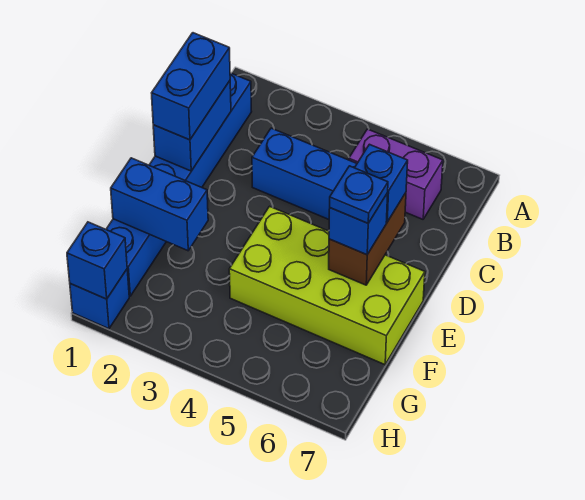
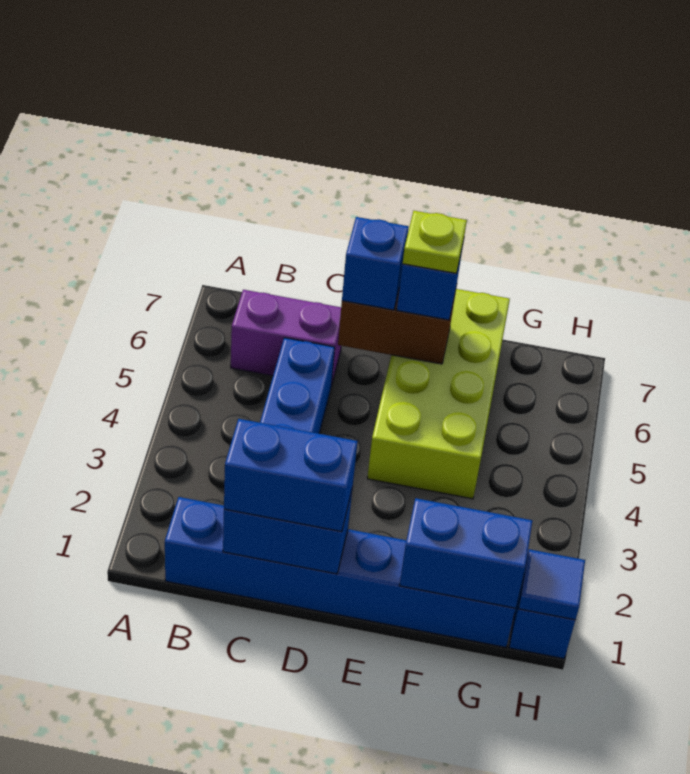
purple brick B5:B6 level 1 -> purple brick B6:C6 level 1
blue plate E6 level 4 -> lime plate E6 level 4
blue brick F1:F2 level 2 -> blue brick F1:G1 level 2
blue brick H1 level 2 -> blue tile H1 level 2

